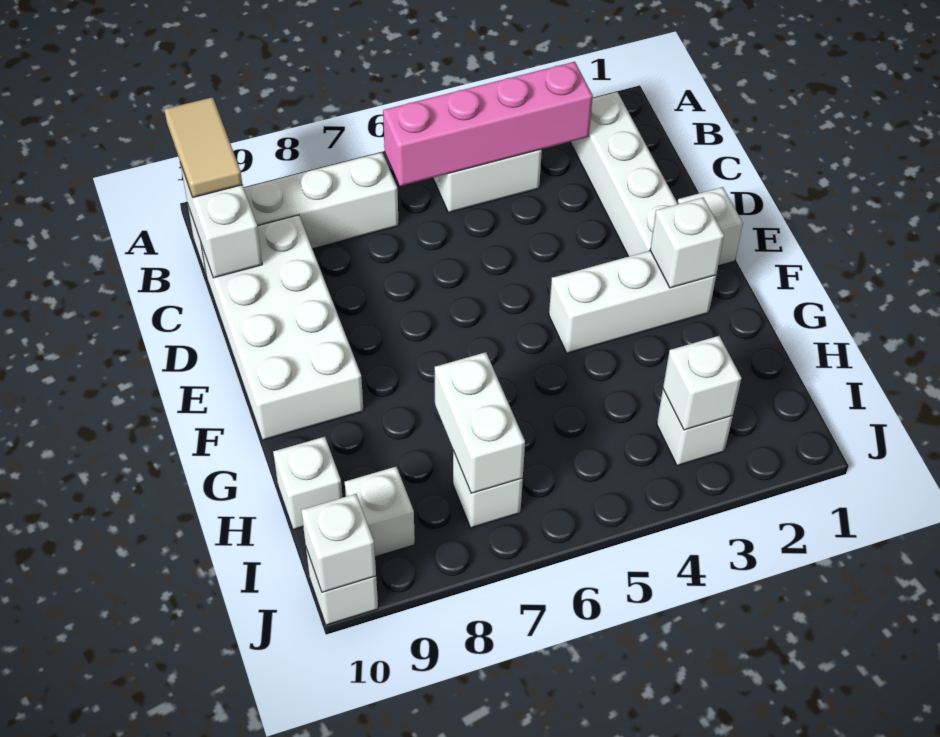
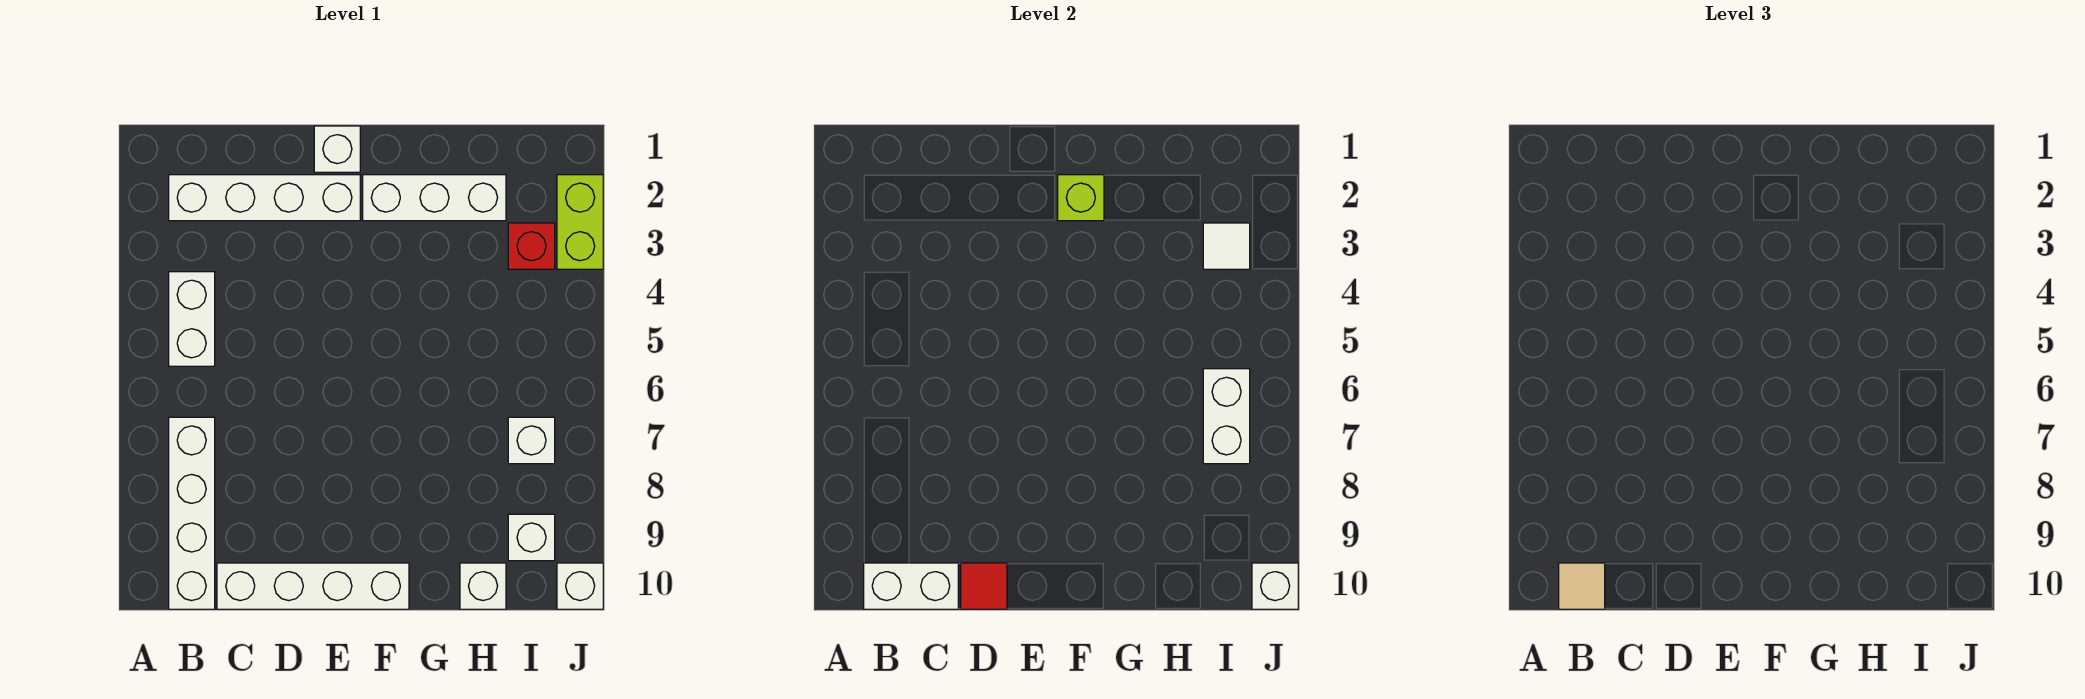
tan tile A10:B10 level 3 -> tan tile B10 level 3
pink brick B3:B6 level 2 -> none
white brick C9:F10 level 1 -> white brick C10:F10 level 1
none -> red tile D10 level 2
white brick F2:F4 level 1 -> white brick F2:H2 level 1
white brick F2 level 2 -> lime brick F2 level 2
white brick H7:I7 level 2 -> white brick I6:I7 level 2
white brick I3 level 1 -> red brick I3 level 1
white brick I3 level 2 -> white tile I3 level 2
none -> lime brick J2:J3 level 1

